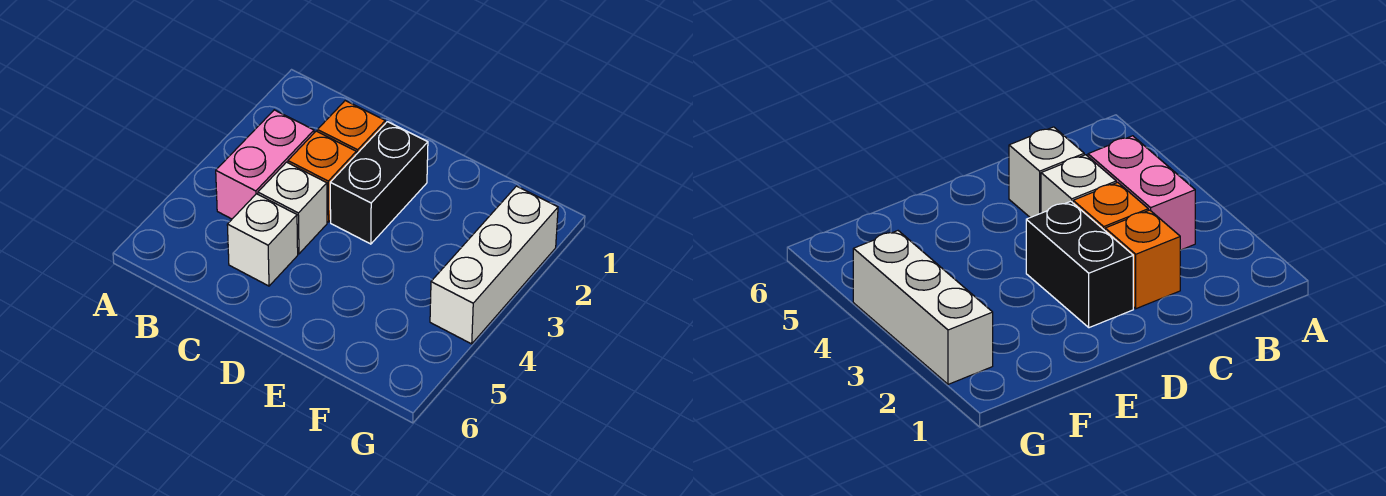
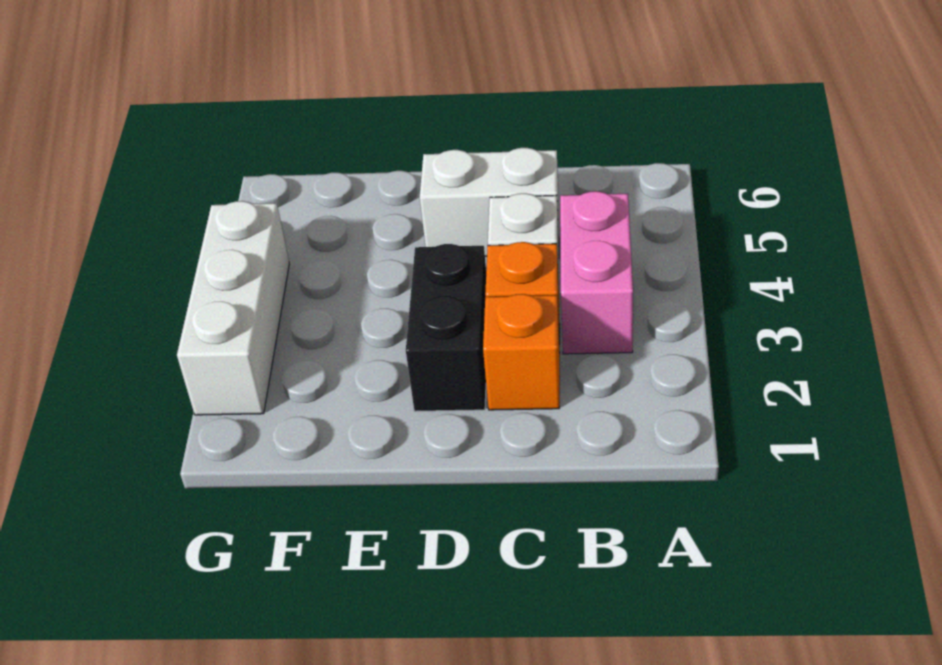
white brick C5 level 1 -> white brick C5:D5 level 1

